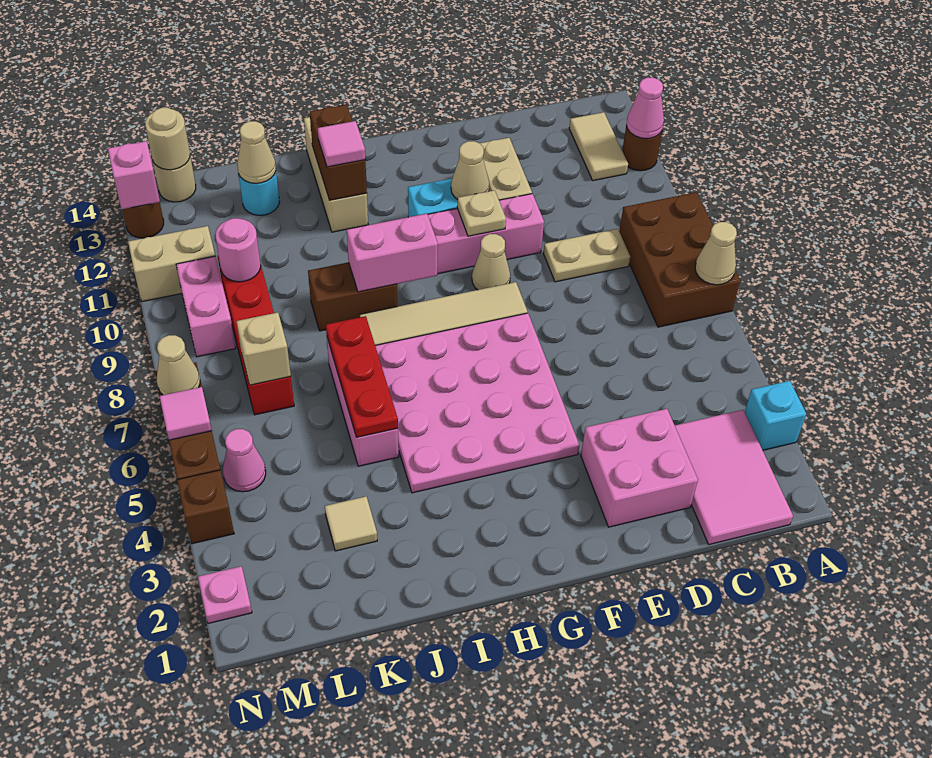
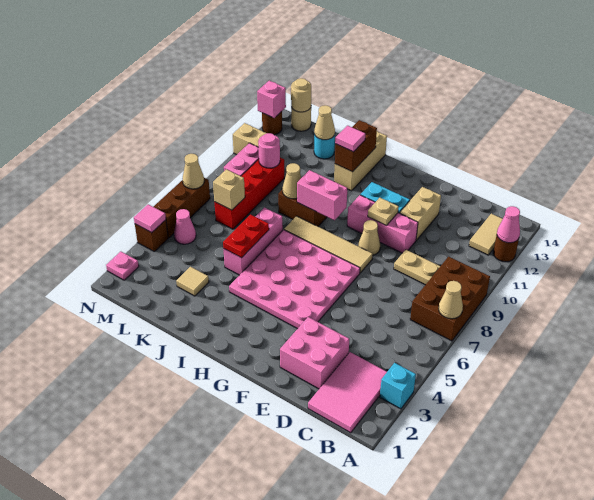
tan cone F11 level 2 -> tan cone J9 level 2
red plate J5:J7 level 2 -> red plate J5:J6 level 2
pink tile N6 level 2 -> pink tile N4 level 2

